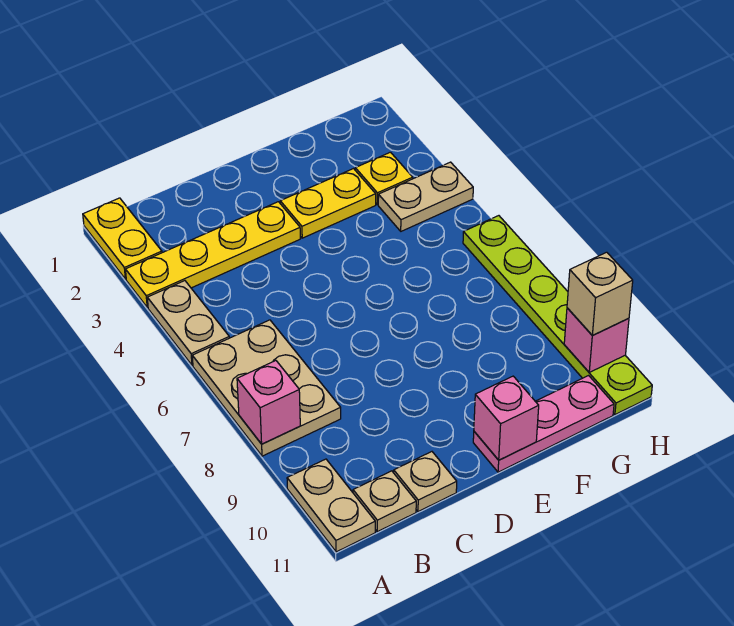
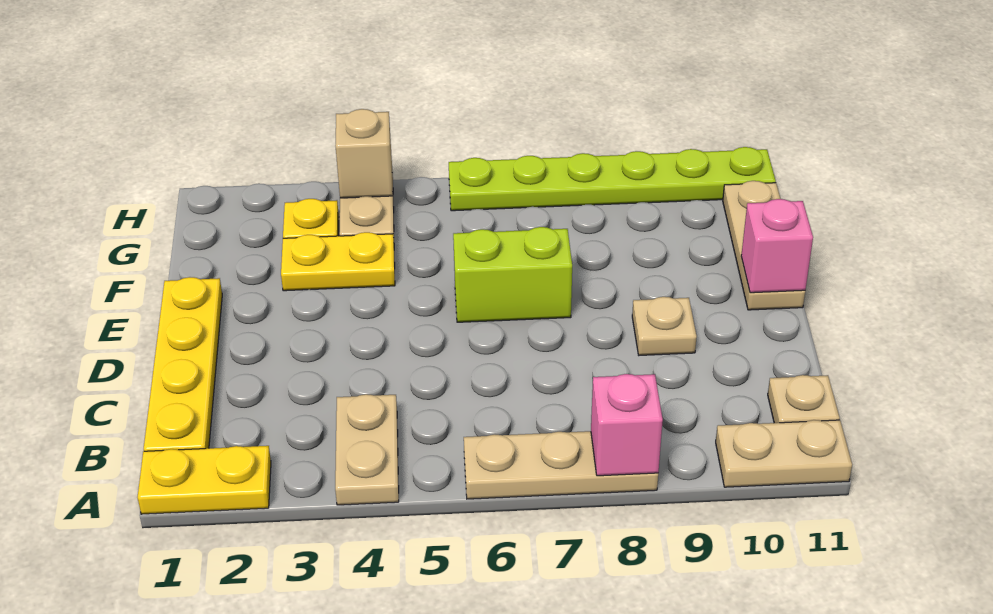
yellow plate A3:D3 level 1 -> yellow plate B1:E1 level 1
tan plate A4:A5 level 1 -> tan plate A4:B4 level 1
tan plate A6:B8 level 1 -> tan plate A6:A8 level 1
tan plate C11 level 1 -> tan plate D9 level 1
yellow plate E3:F3 level 1 -> yellow plate F3:F4 level 1
none -> lime brick E6:E7 level 1
pink plate E11:G11 level 1 -> tan plate E11:G11 level 1
pink brick H10 level 2 -> none
tan brick H10 level 3 -> tan brick H4 level 2

